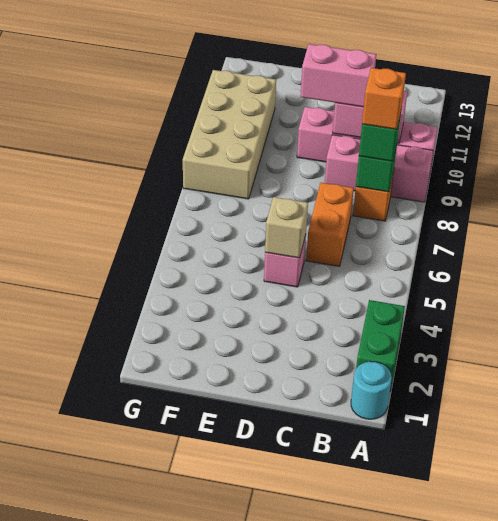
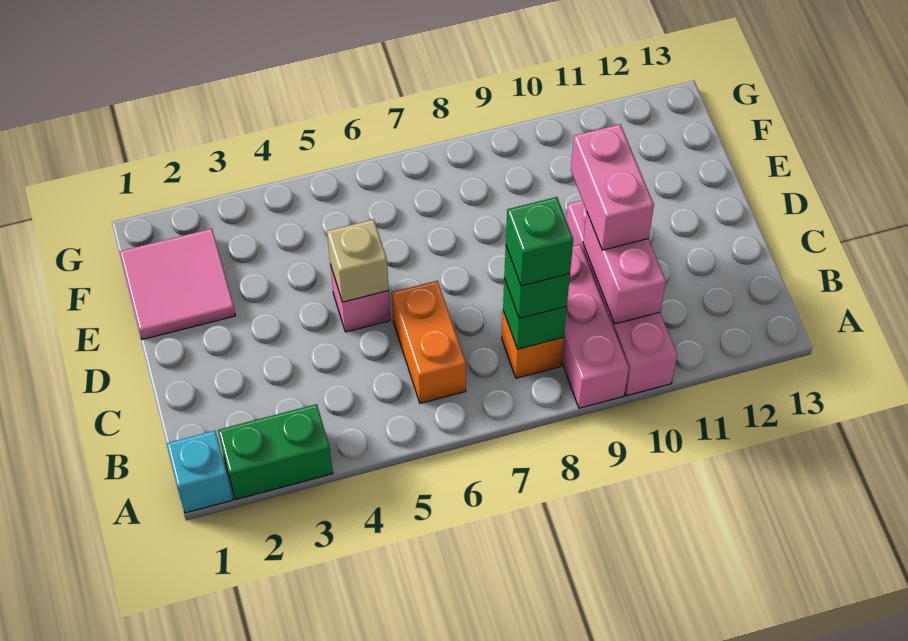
cyan round brick A1 level 1 -> cyan brick A1 level 1
orange brick B8 level 4 -> green brick B8 level 4
orange brick C6:C7 level 1 -> orange brick B6:C6 level 1
none -> pink tile E1:F2 level 1
tan brick F8:G11 level 1 -> none

